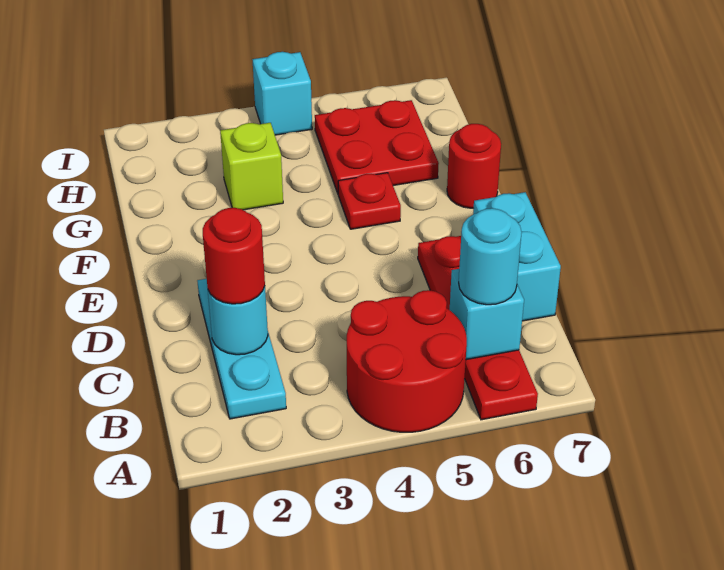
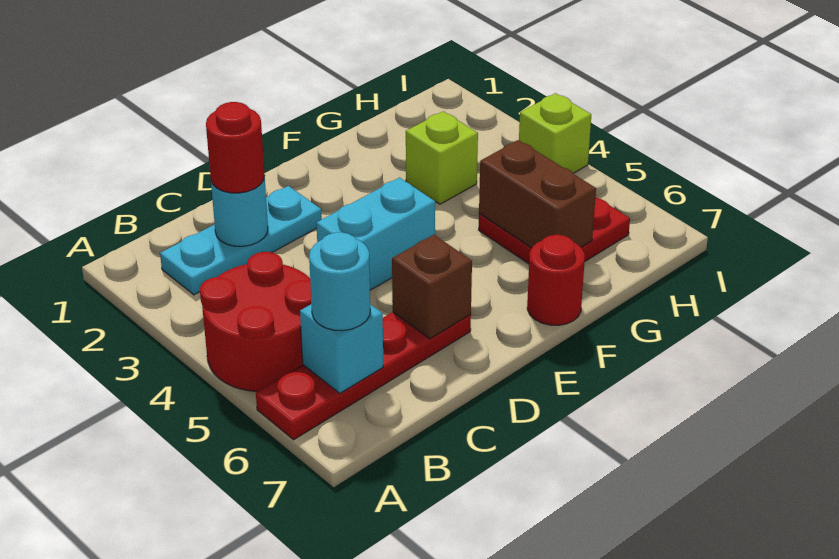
cyan brick C7:D7 level 1 -> cyan brick D4:E4 level 1
none -> brown brick D6 level 2
red plate F5 level 1 -> none
none -> brown brick G5:G6 level 2
cyan brick I4 level 1 -> lime brick I4 level 1

